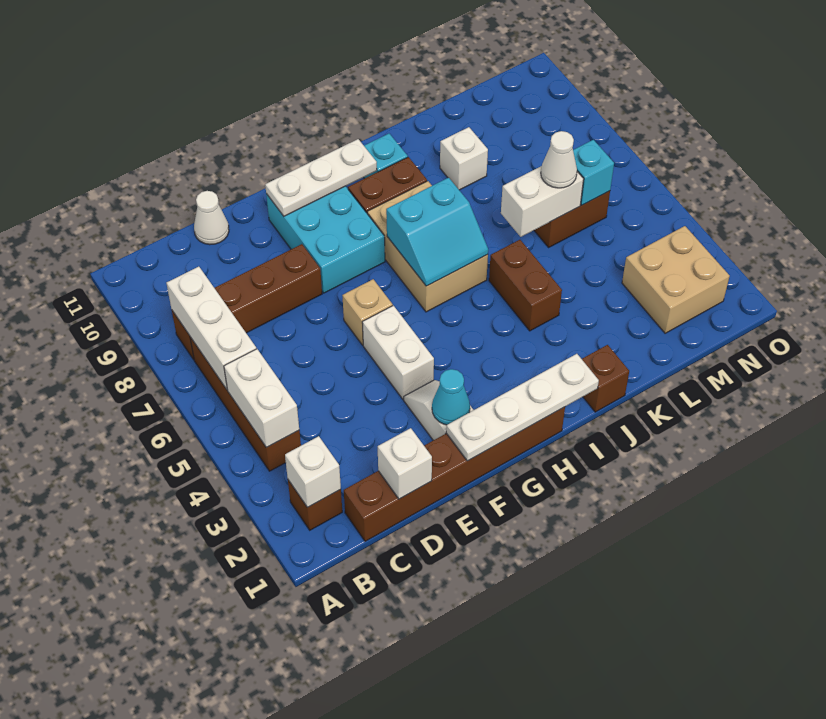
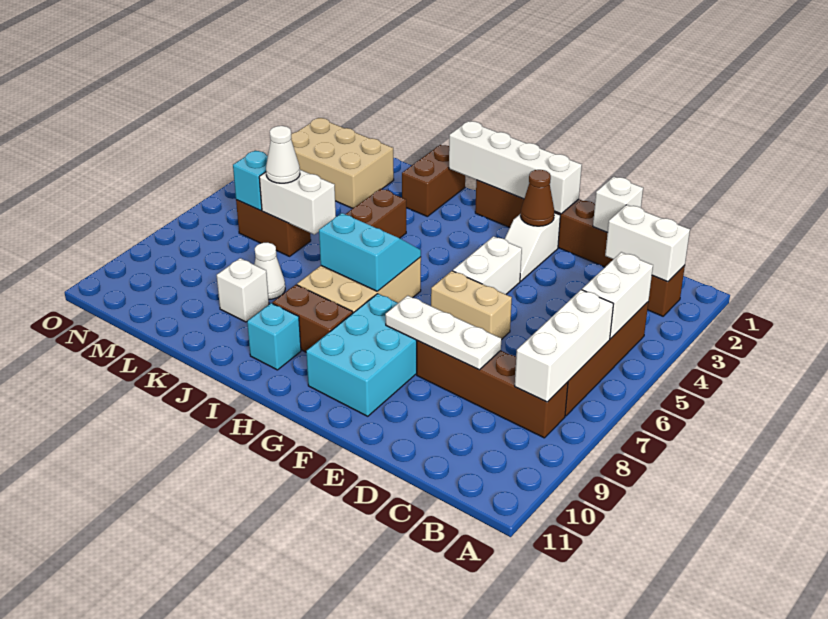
white brick B2 level 2 -> white brick B2:C2 level 2
white cone D11 level 1 -> white cone K8 level 1
white plate F1:I1 level 2 -> white brick F1:I1 level 2
cyan cone F2 level 2 -> brown cone F2 level 2
tan brick F6 level 1 -> tan brick E6:F6 level 1
white plate F10:H10 level 2 -> white plate D8:F8 level 2
brown brick J1 level 1 -> brown brick J1:J2 level 1
tan brick M2:N3 level 1 -> tan brick L2:N3 level 1

